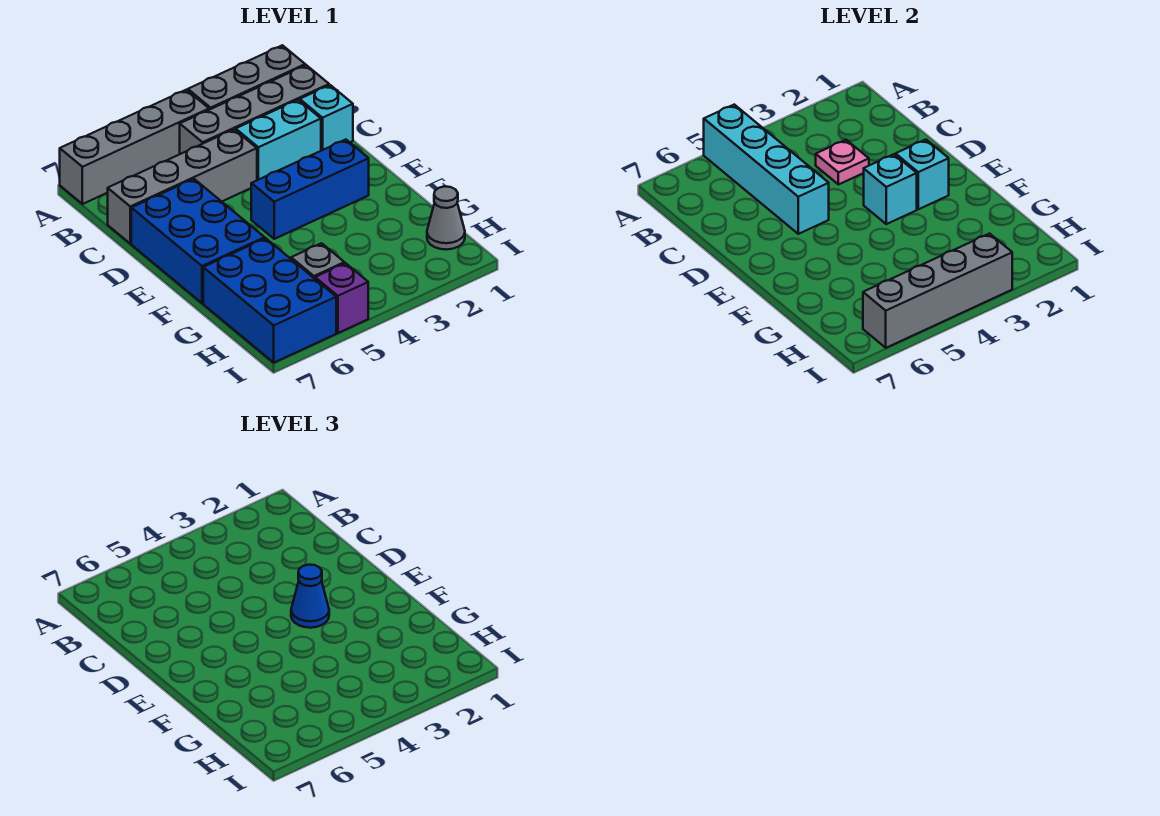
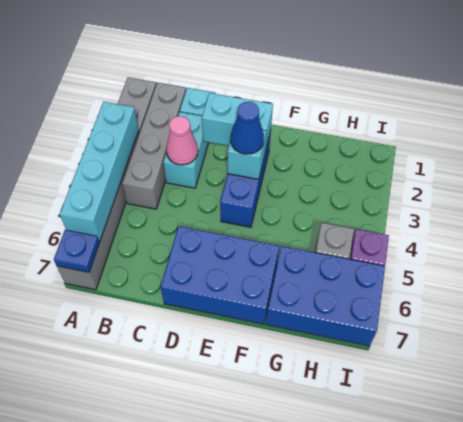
cyan brick A5:D5 level 2 -> cyan brick A3:A6 level 2
none -> blue plate A7 level 2
pink plate C3 level 2 -> pink cone C3 level 2
grey brick C4:C7 level 1 -> none
cyan brick E2 level 2 -> cyan brick D2:E2 level 2
grey cone H1 level 1 -> none
grey brick I3:I6 level 2 -> none

